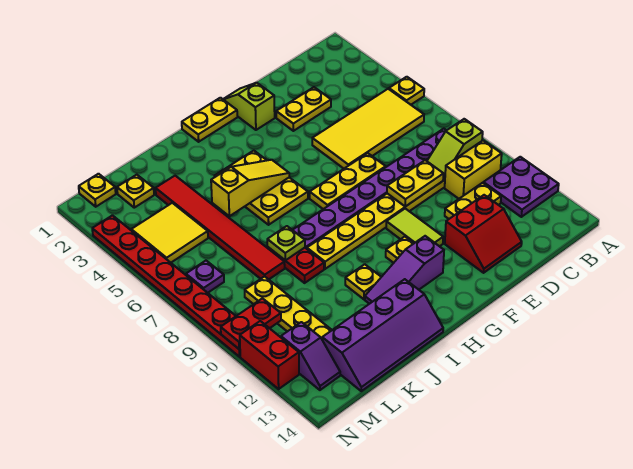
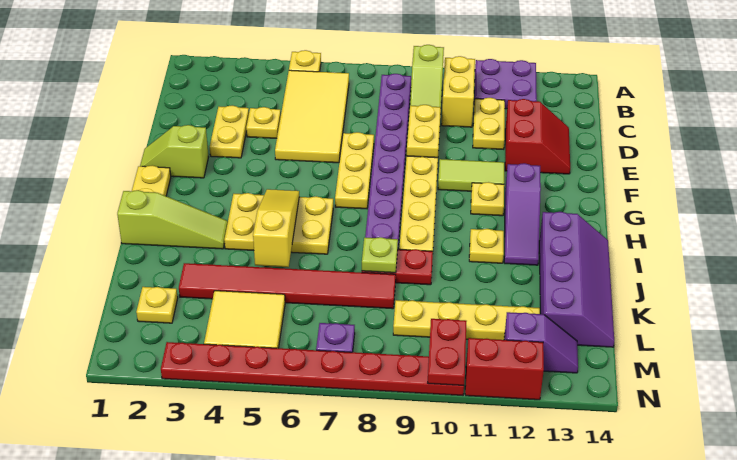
none -> lime slope I1:I3 level 1 top 1
yellow plate M1 level 1 -> yellow plate D4 level 1

